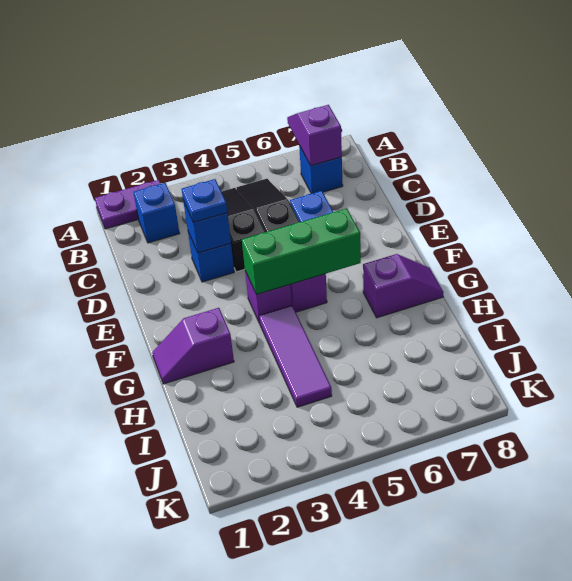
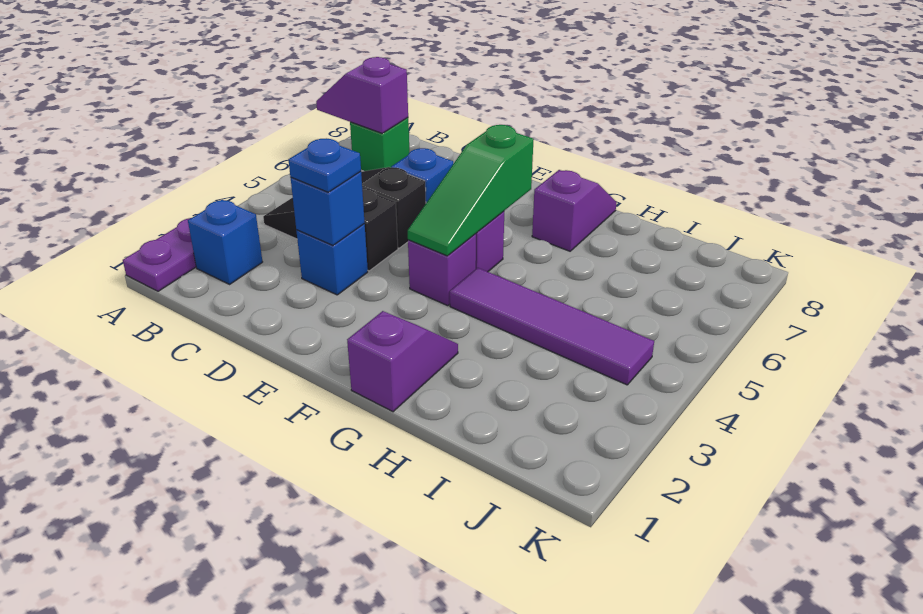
blue brick B7 level 1 -> green brick B7 level 1
green brick F4:F6 level 2 -> green slope F4:F6 level 2 top 6
purple slope G1:G2 level 1 top 2 -> purple slope G1:G2 level 1 top 1
purple tile G4:I4 level 1 -> purple tile G4:J4 level 1

